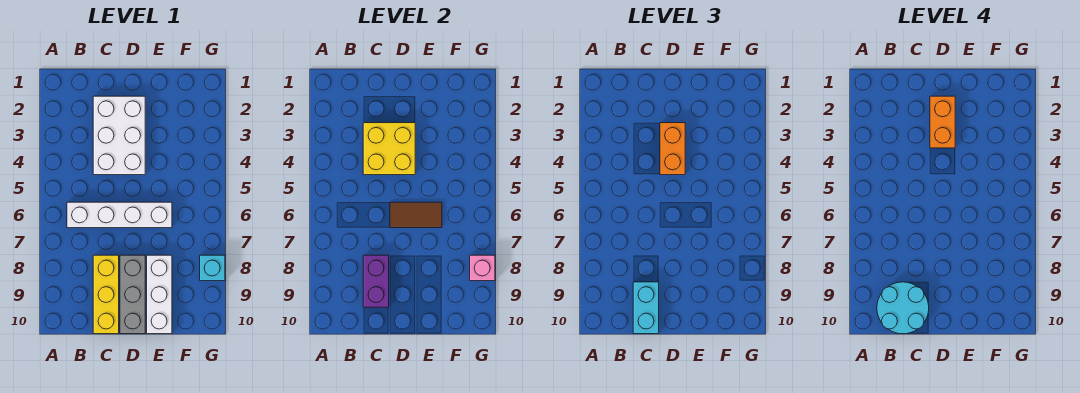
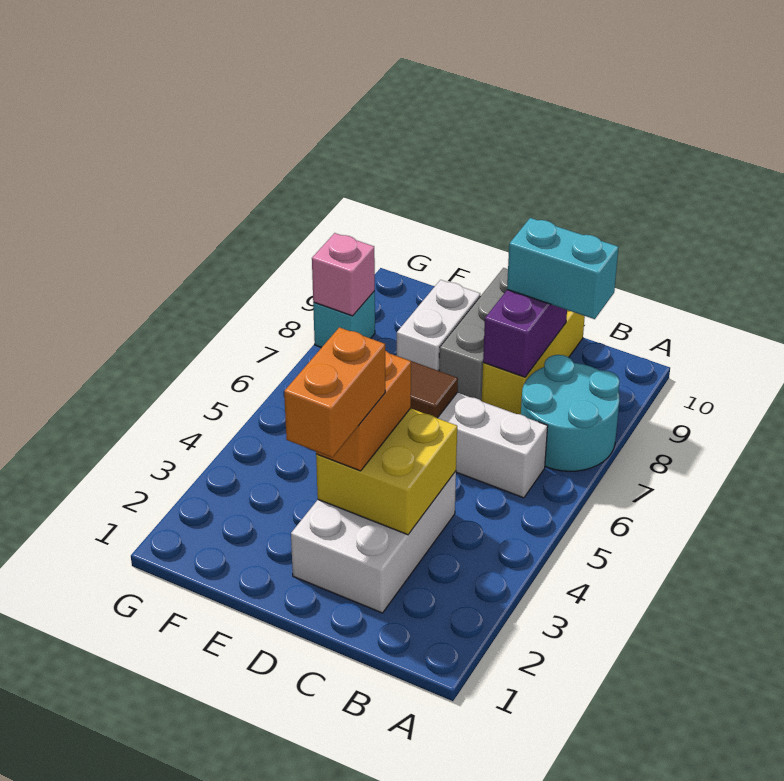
cyan round brick B9:C10 level 4 -> cyan round brick A7:B8 level 1
cyan brick C9:C10 level 3 -> cyan brick B9:C9 level 3
white brick E8:E10 level 1 -> white brick E8:E9 level 1

